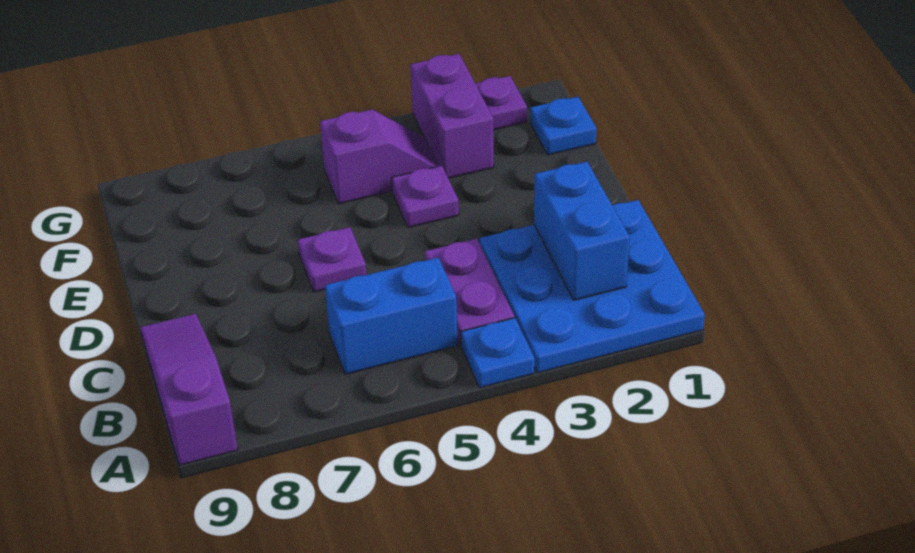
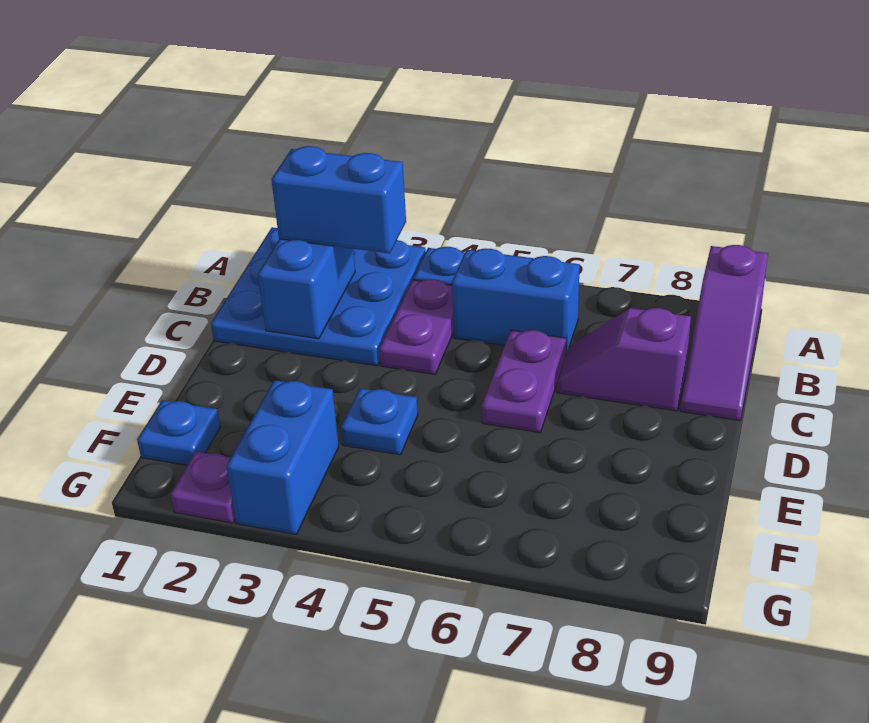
none -> blue brick B2:B3 level 3
purple plate D6 level 1 -> purple plate C6:D6 level 1
purple plate E4 level 1 -> blue plate E4 level 1
purple brick F3:G3 level 1 -> blue brick F3:G3 level 1
purple slope F4:F5 level 1 top 5 -> purple slope C7:C8 level 1 top 8

